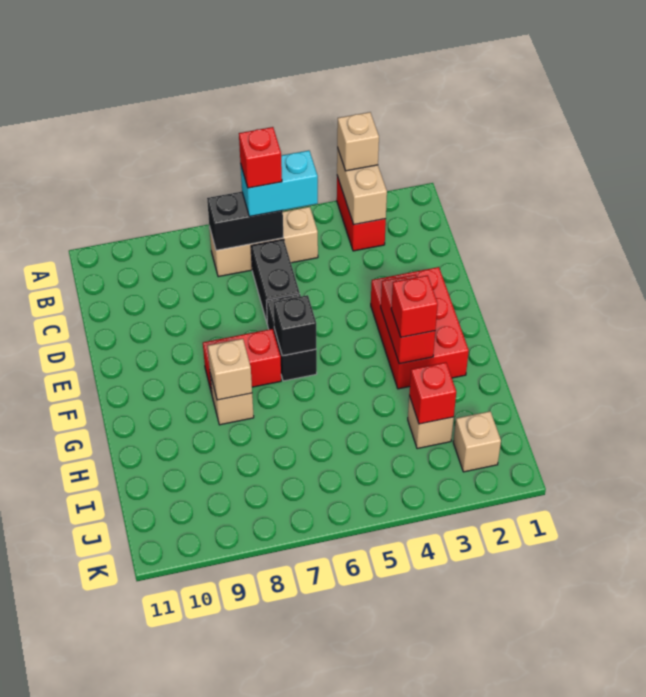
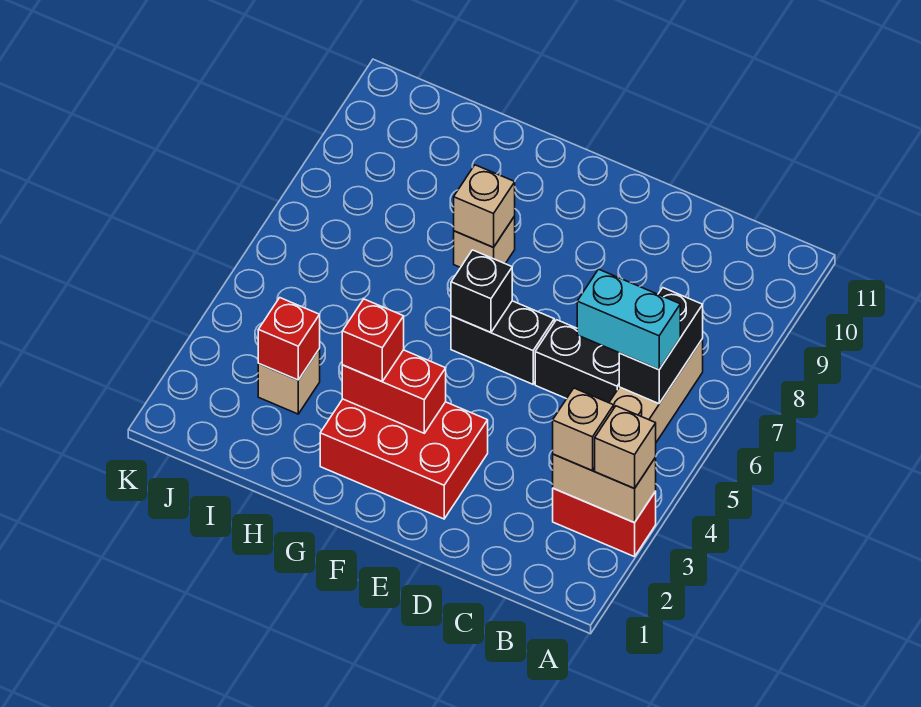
cyan brick B5:B6 level 3 -> cyan brick B6:C6 level 3
red brick B6 level 4 -> none
red brick F7:F8 level 1 -> none
tan brick J2 level 1 -> tan brick B3 level 3

